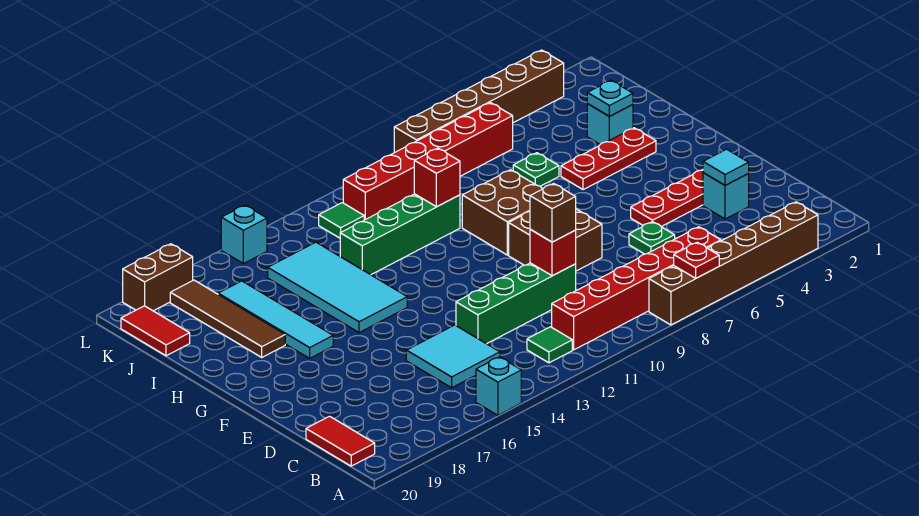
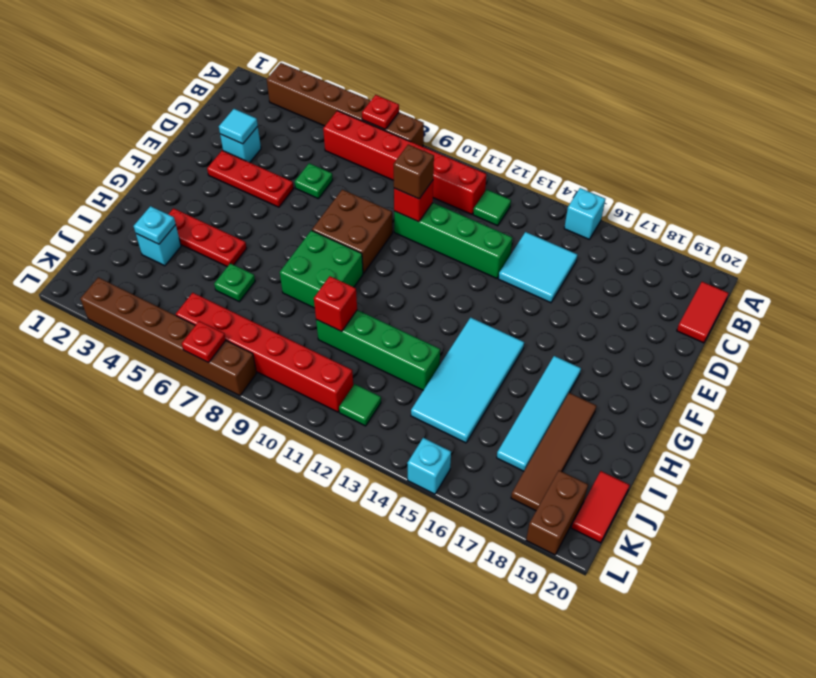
brown brick G8:H9 level 1 -> green brick G8:H9 level 1
none -> red plate L7 level 2
brown brick L18:L19 level 1 -> brown brick K19:L19 level 1

